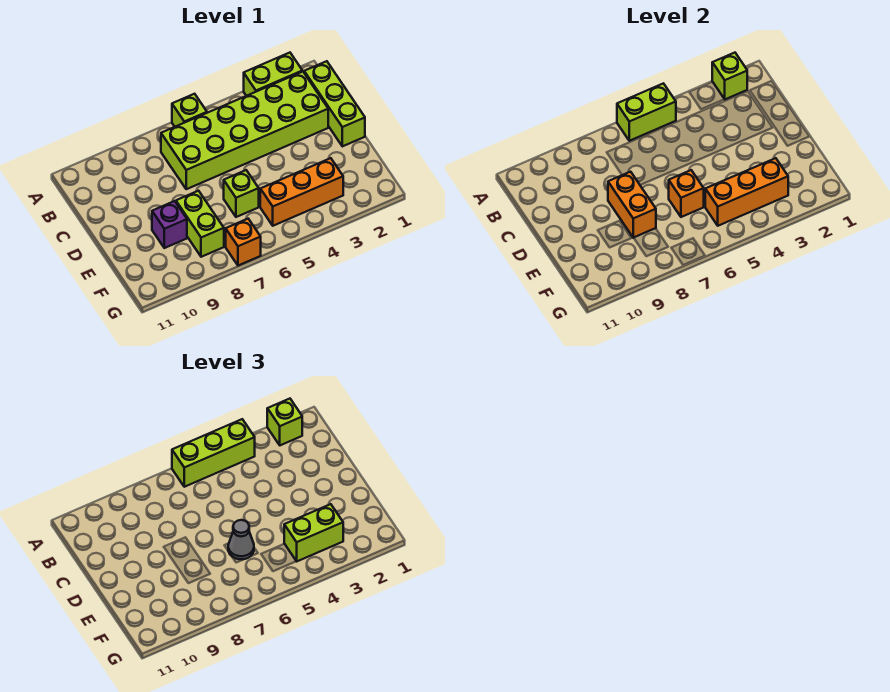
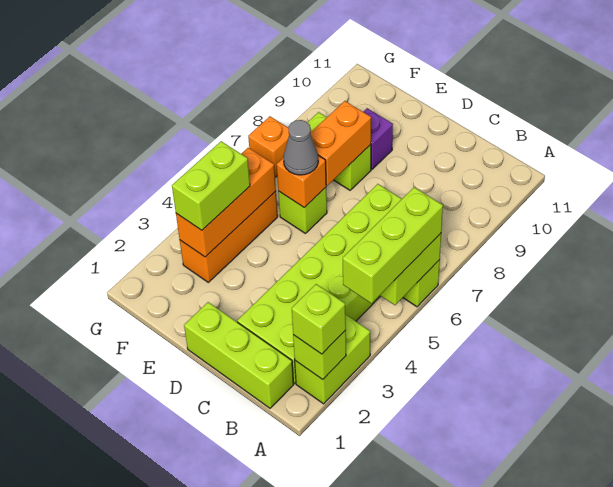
orange brick D8:E8 level 2 -> orange brick E7:E8 level 2

